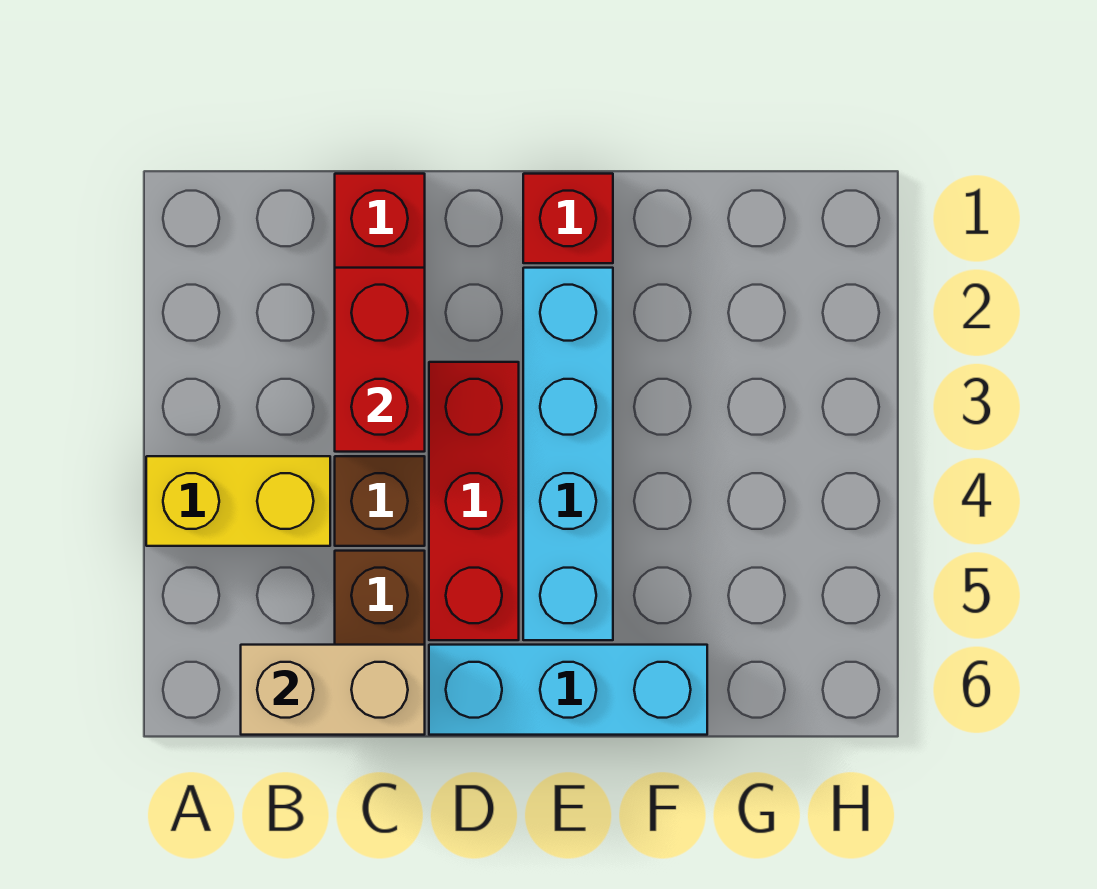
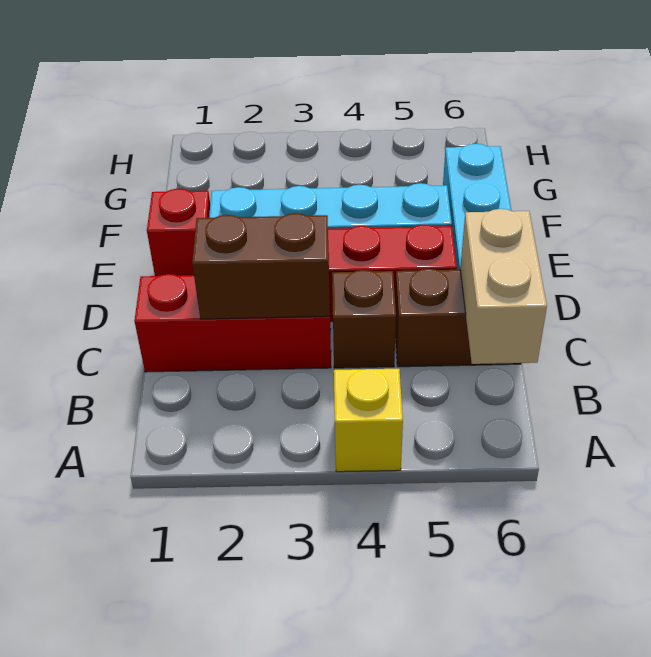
yellow brick A4:B4 level 1 -> yellow brick A4 level 1
red brick C2:C3 level 2 -> brown brick C2:C3 level 2

